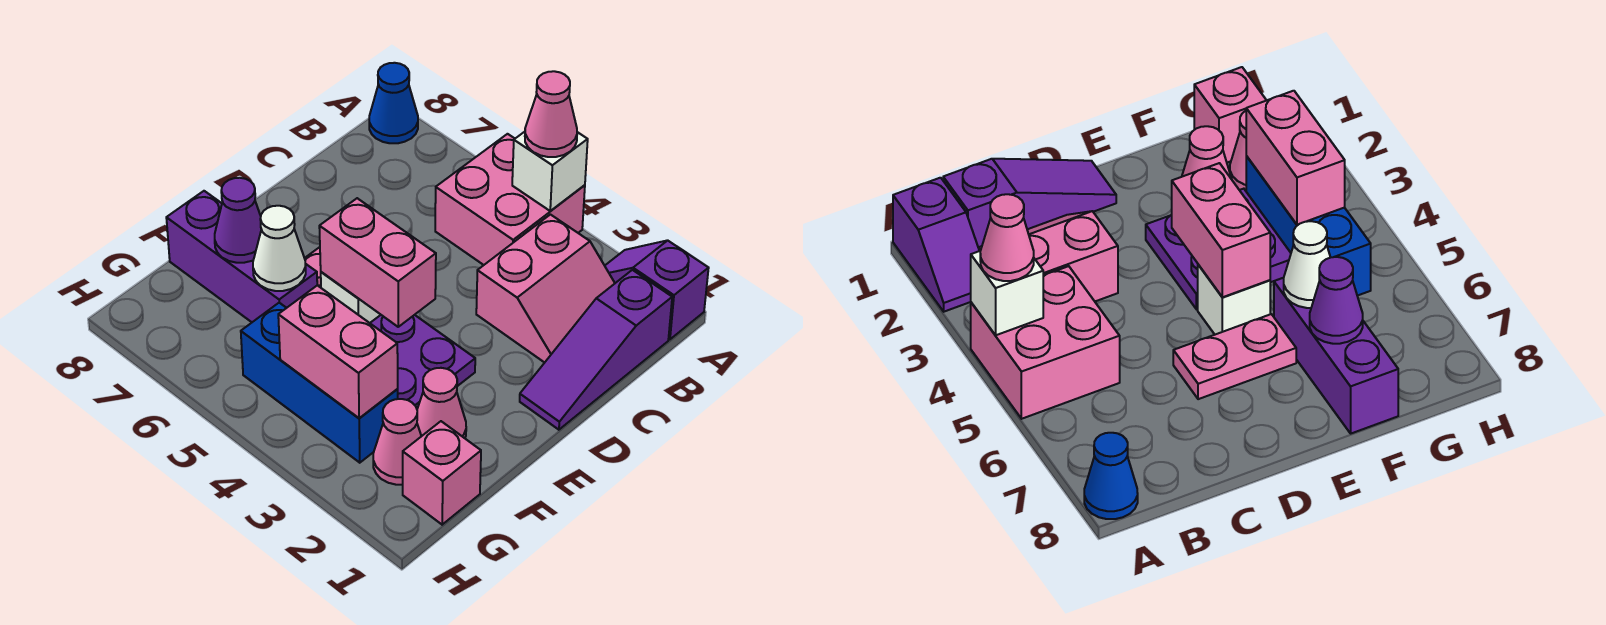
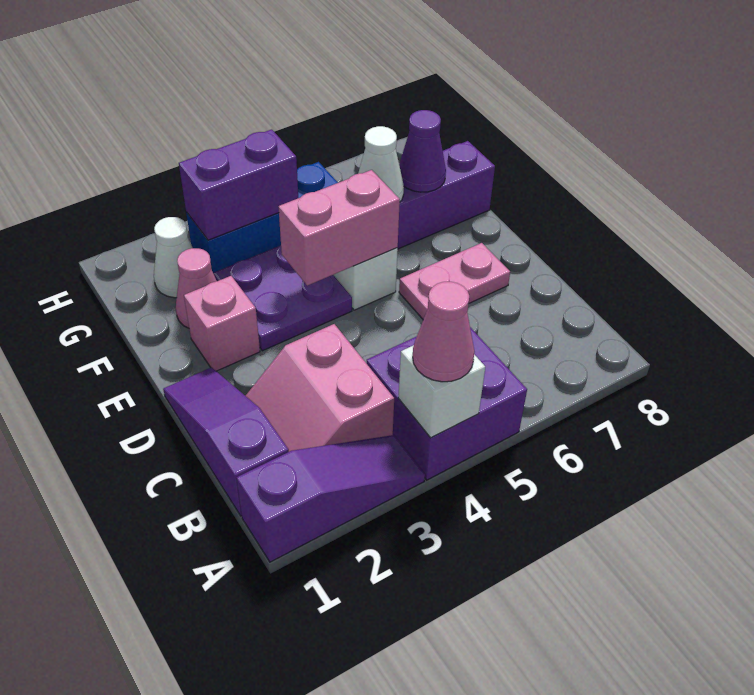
purple slope A1:A2 level 1 top 1 -> purple slope A1:A3 level 1 top 1
pink brick A4:B5 level 1 -> purple brick A4:B5 level 1
blue cone A8 level 1 -> none
pink plate D6:E6 level 1 -> pink plate D6:D7 level 1
pink brick G1 level 1 -> pink brick E2 level 1
pink cone G2 level 1 -> white cone G2 level 1
pink brick G3:G4 level 2 -> purple brick G3:G4 level 2

